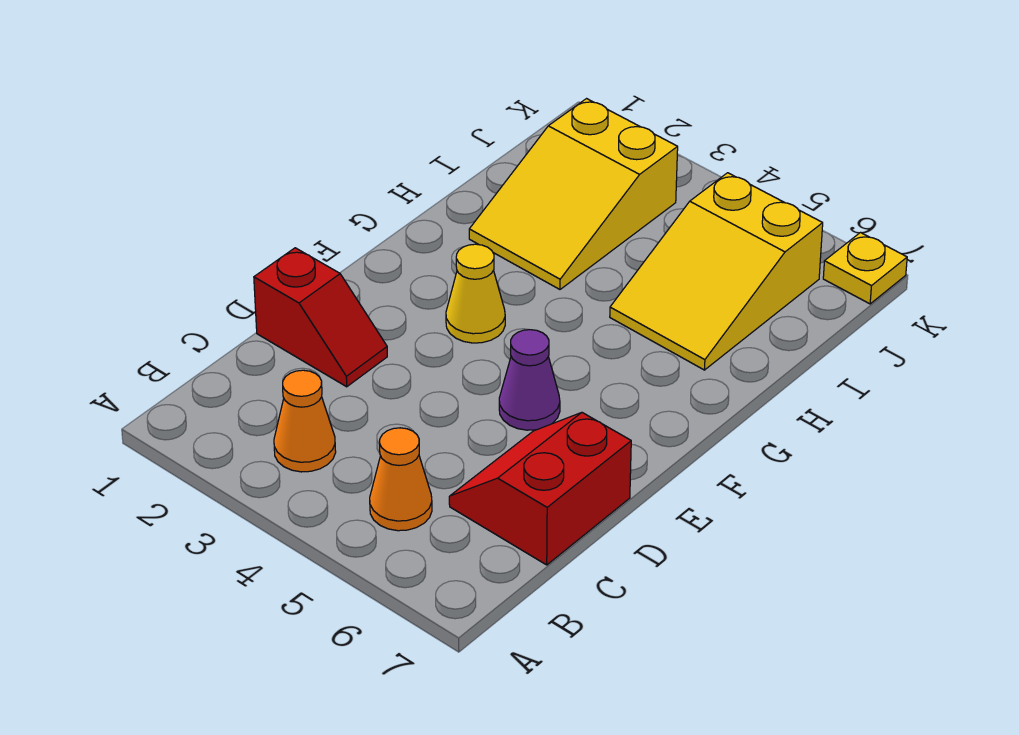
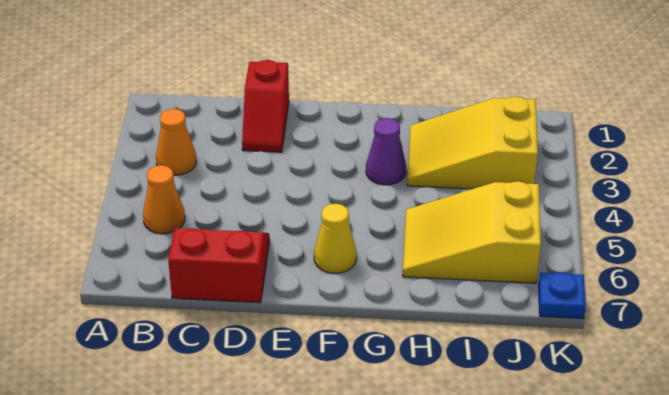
purple cone E5 level 1 -> purple cone G3 level 1
yellow cone F3 level 1 -> yellow cone F6 level 1
yellow plate K7 level 1 -> blue plate K7 level 1

